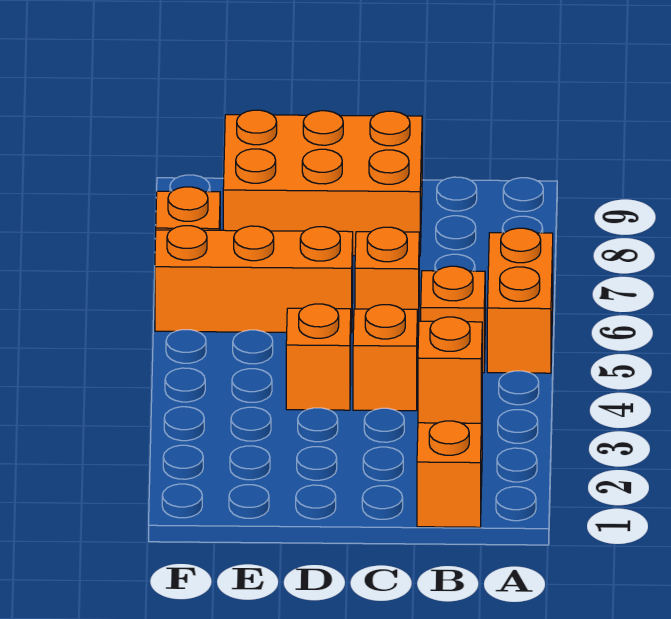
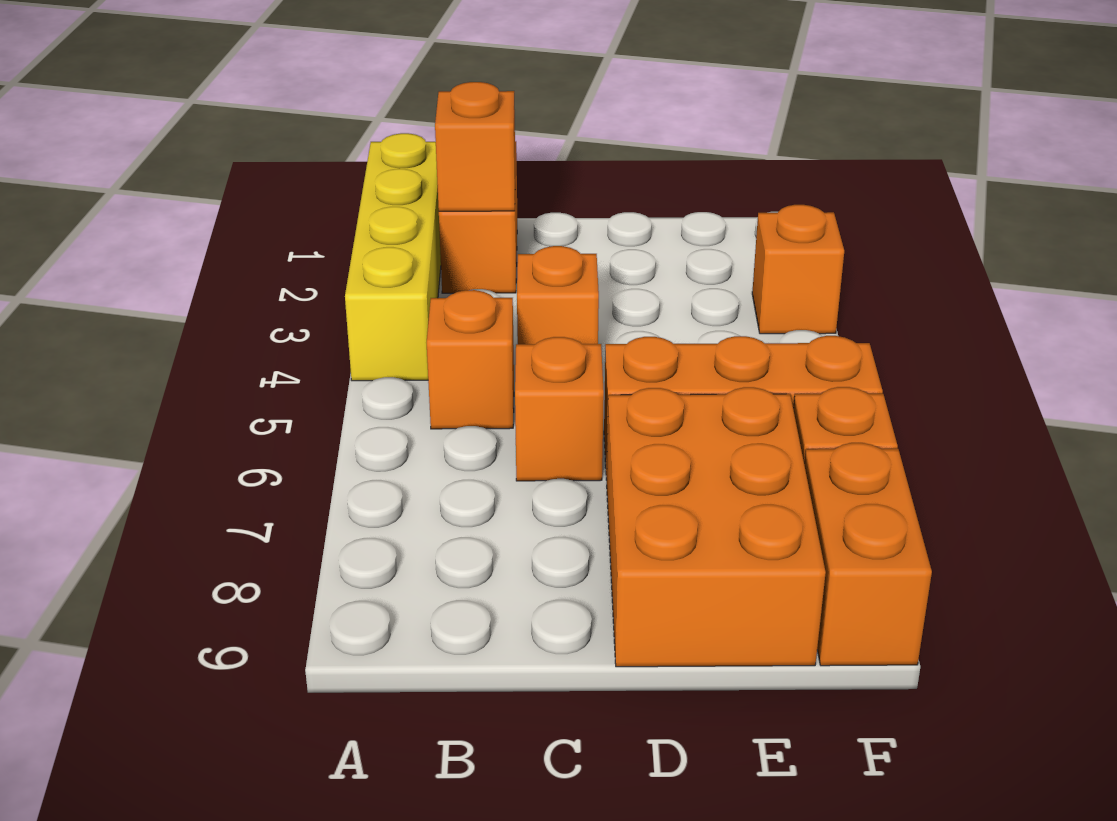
none -> yellow brick A1:A4 level 1
orange brick A5:A6 level 1 -> orange brick F8:F9 level 1
orange brick C8:E9 level 1 -> orange brick D7:E9 level 1
orange brick D4 level 1 -> orange brick F3 level 1

